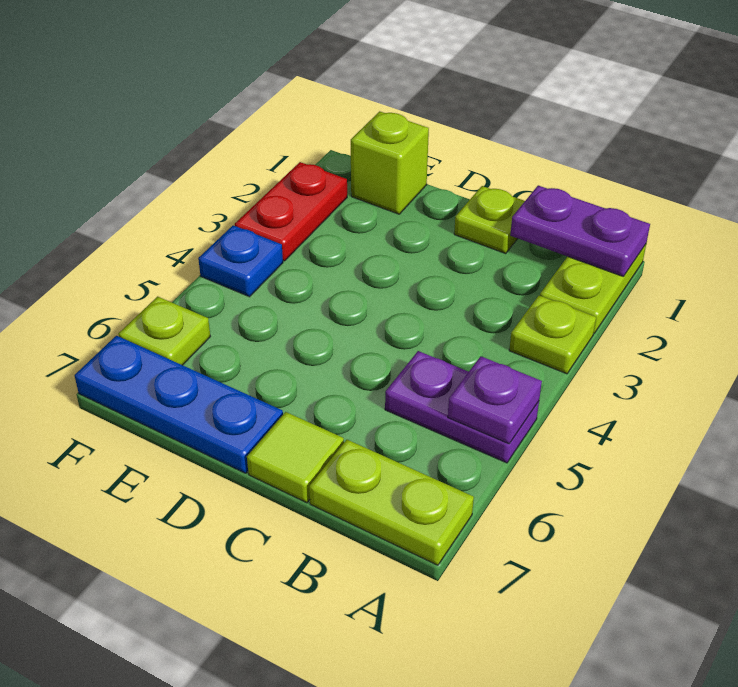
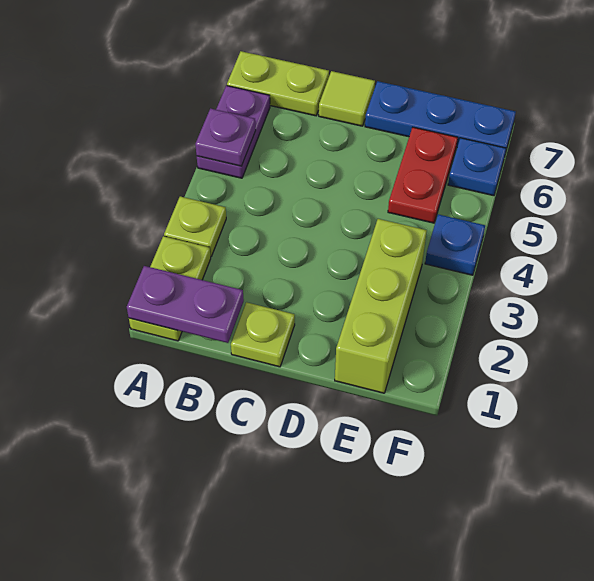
purple plate A5:B5 level 1 -> purple plate A5:A6 level 1
lime brick E1 level 1 -> lime brick E1:E3 level 1
red plate F2:F3 level 1 -> red plate E5:E6 level 1
lime plate F6 level 1 -> blue plate F6 level 1

